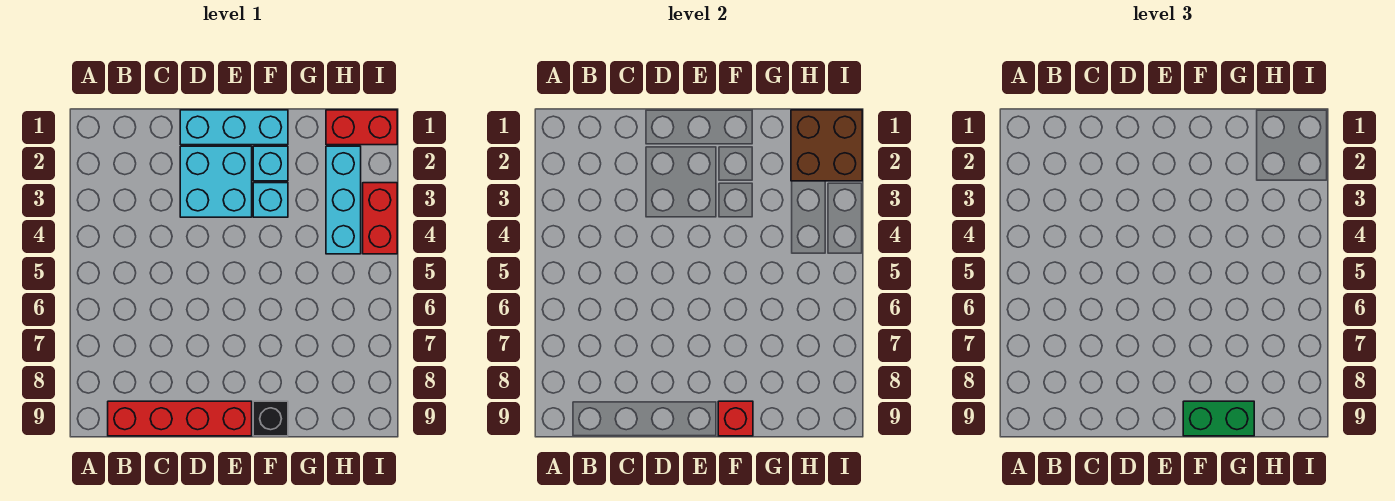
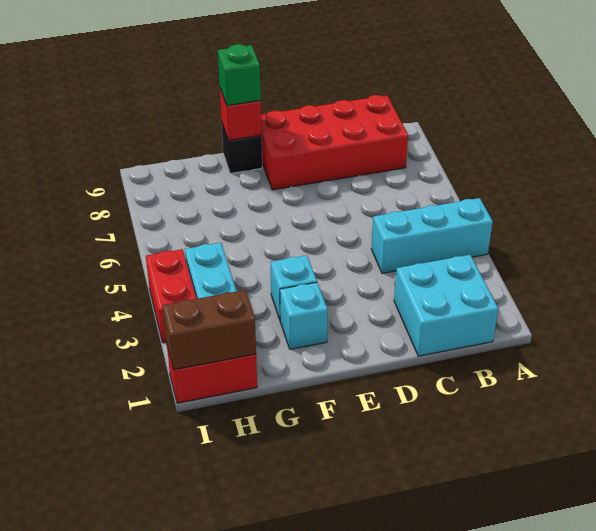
red brick B9:E9 level 1 -> red brick B8:E9 level 1
cyan brick D1:F1 level 1 -> cyan brick A4:C4 level 1
cyan brick D2:E3 level 1 -> cyan brick B1:C2 level 1
green brick F9:G9 level 3 -> green brick F9 level 3
brown brick H1:I2 level 2 -> brown brick H1:I1 level 2

